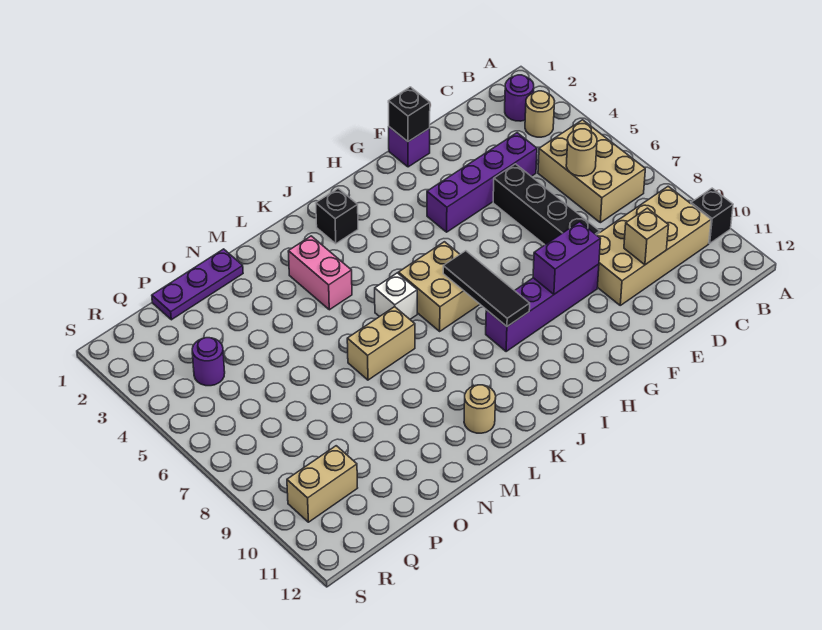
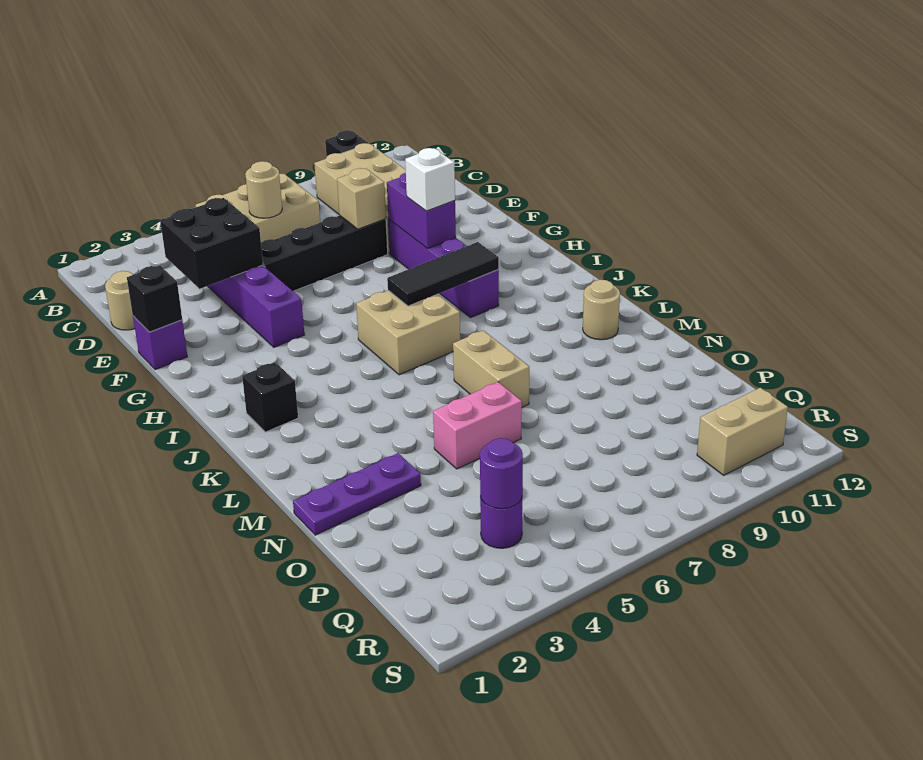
purple round brick B2 level 1 -> purple round brick Q4 level 2
tan round brick B3 level 1 -> tan round brick D1 level 1
none -> black brick D3:E4 level 2
tan brick D10 level 2 -> tan brick E8 level 2
white brick K6 level 1 -> white brick G9 level 3
pink brick L3:L4 level 1 -> pink brick N5:N6 level 1
purple plate N1:P1 level 1 -> purple plate N1:N3 level 1
tan brick Q10:R10 level 1 -> tan brick R10:R11 level 1

